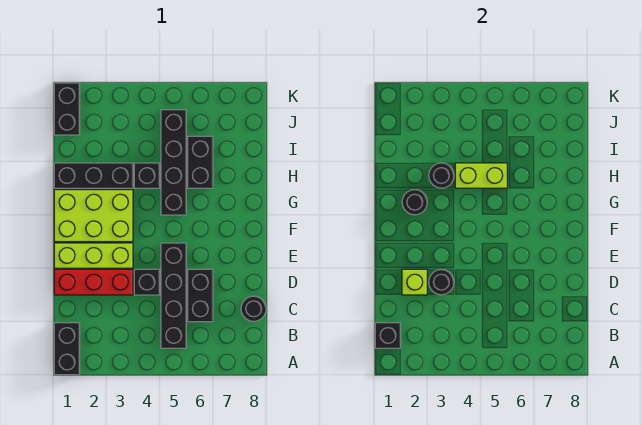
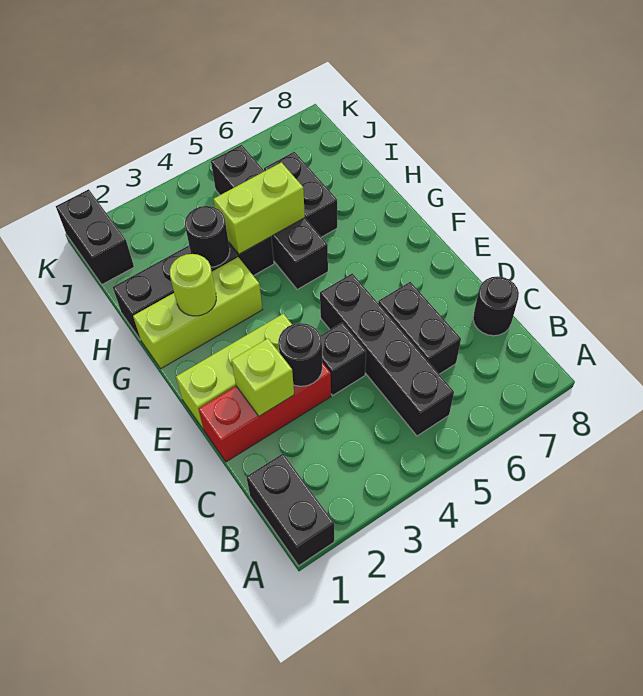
black brick B1 level 2 -> none
lime brick F1:G3 level 1 -> lime brick G1:G3 level 1
black round brick G2 level 2 -> lime round brick G2 level 2

